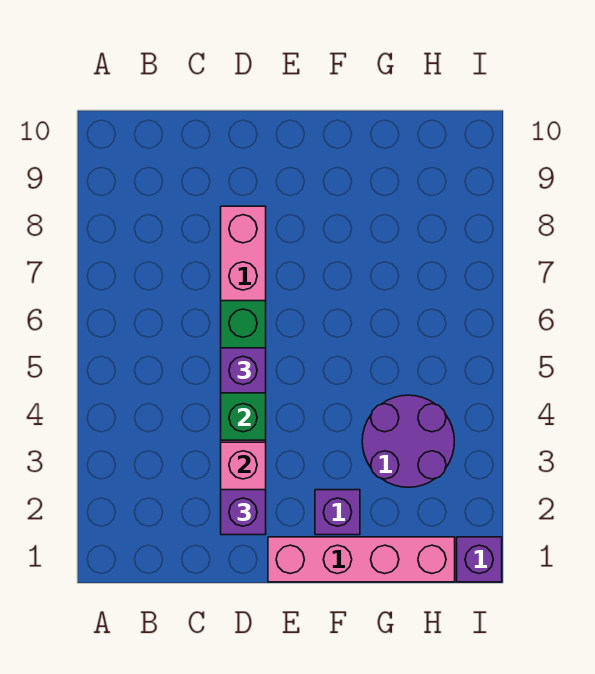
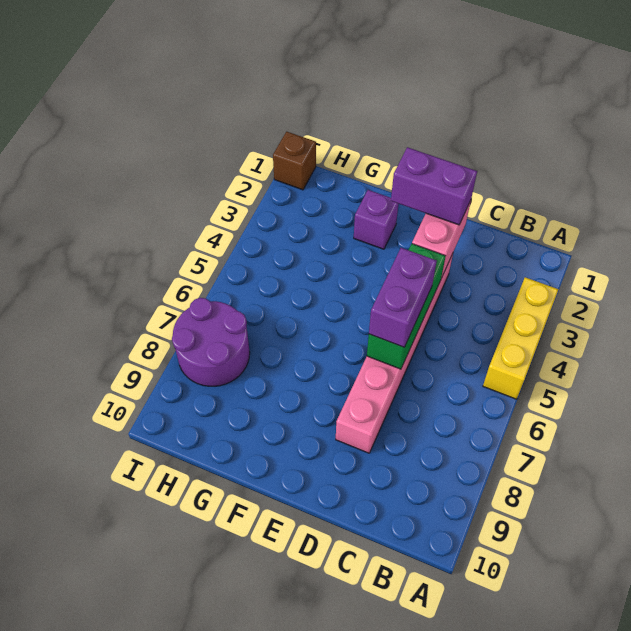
none -> yellow brick A3:A5 level 1
purple brick D2 level 3 -> purple brick D2:E2 level 3
purple brick D5 level 3 -> purple brick D5:D6 level 3
pink brick E1:H1 level 1 -> none
purple round brick G3:H4 level 1 -> purple round brick H7:I8 level 1
purple brick I1 level 1 -> brown brick I1 level 1

